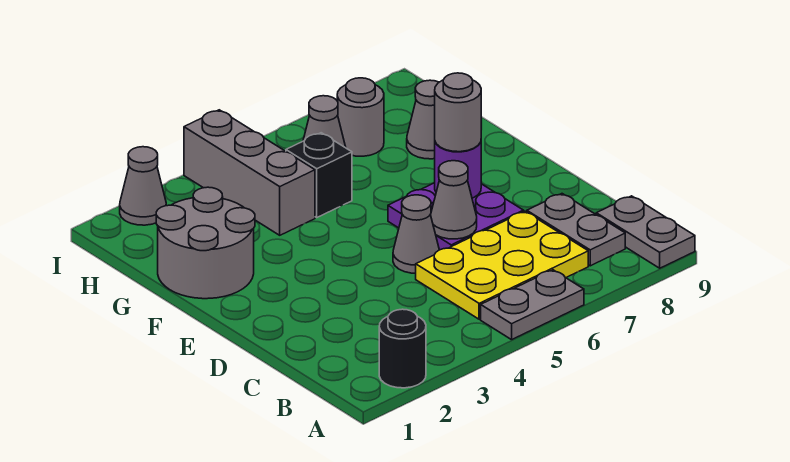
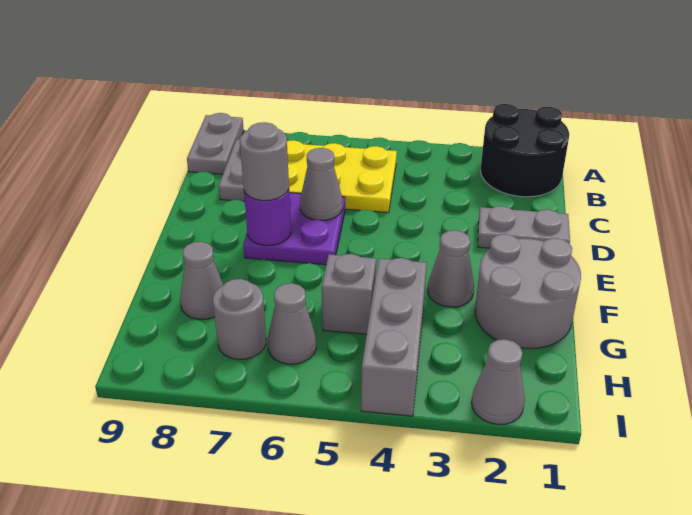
black round brick A2 level 1 -> black round brick A1:B2 level 1
grey plate A5:A6 level 1 -> grey plate D1:D2 level 1
grey cone D5 level 1 -> grey cone F3 level 1
black brick G5 level 1 -> grey brick G5 level 1

